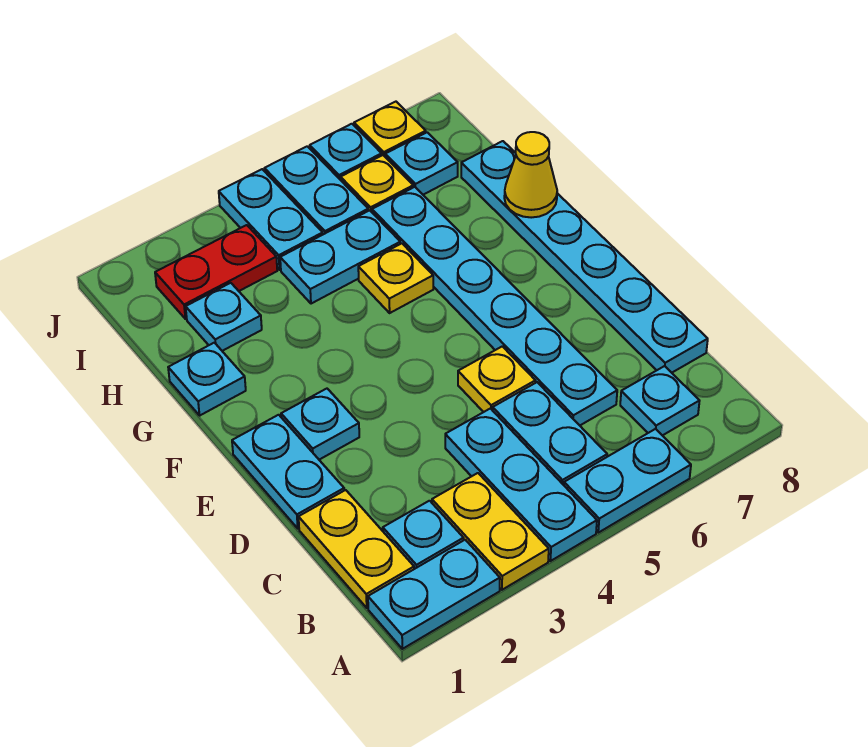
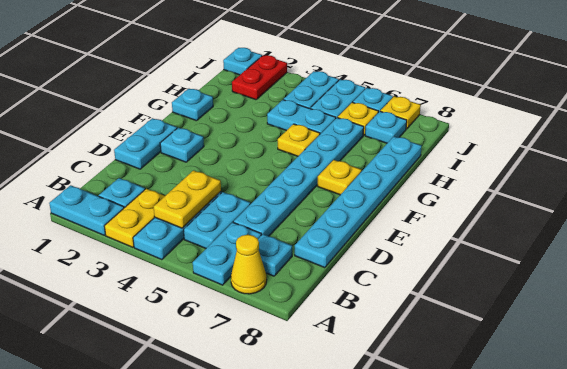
cyan plate A5:A6 level 1 -> cyan plate A6:B6 level 1
yellow plate B1:C1 level 1 -> yellow plate B4:C4 level 2
yellow plate D5 level 1 -> yellow plate F7 level 1
yellow cone G8 level 2 -> yellow cone A7 level 1
cyan plate H2 level 1 -> cyan plate J1 level 1
red plate I2:I3 level 1 -> red plate I2:J2 level 1

